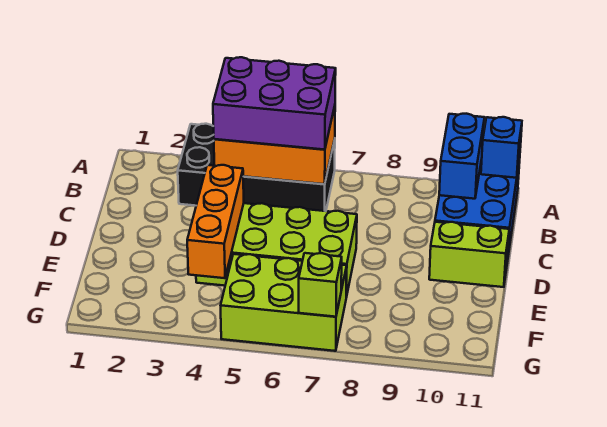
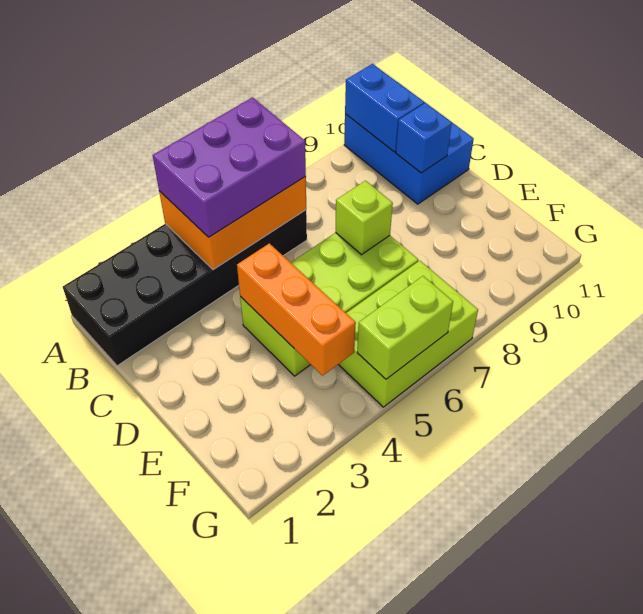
black brick A3:B6 level 1 -> black brick A1:B6 level 1
blue brick A11 level 2 -> blue brick C10 level 2
lime brick D10:D11 level 1 -> lime brick G5:G6 level 2
lime brick G7 level 2 -> lime brick D7 level 2

